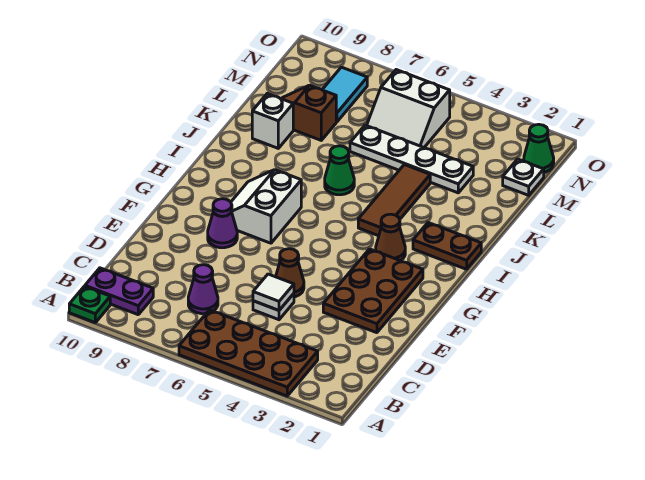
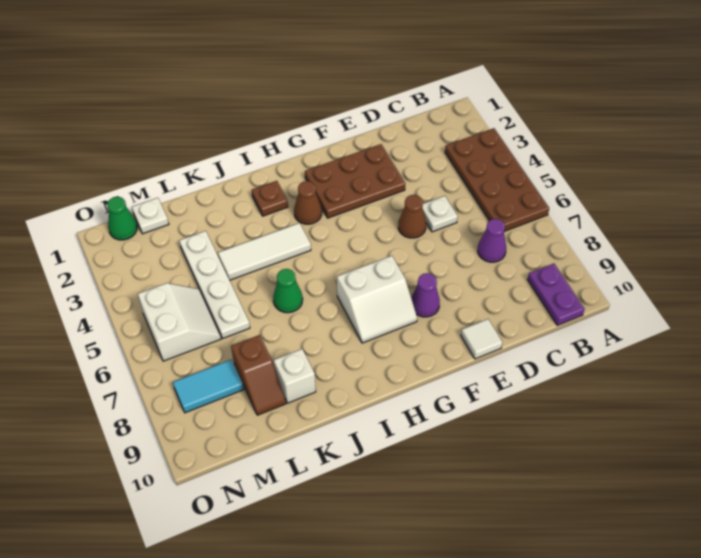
green plate A10 level 1 -> none
white tile D5 level 2 -> white tile E10 level 1
brown plate I1:I2 level 1 -> brown plate I2 level 1
brown tile I4:K4 level 1 -> white tile I4:K4 level 1

